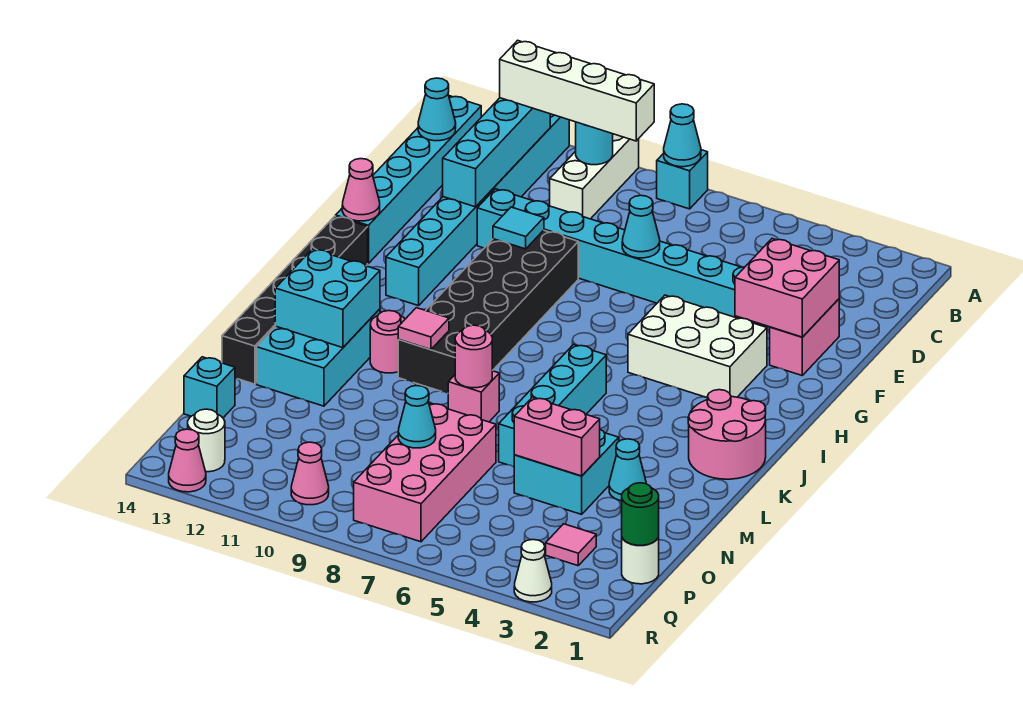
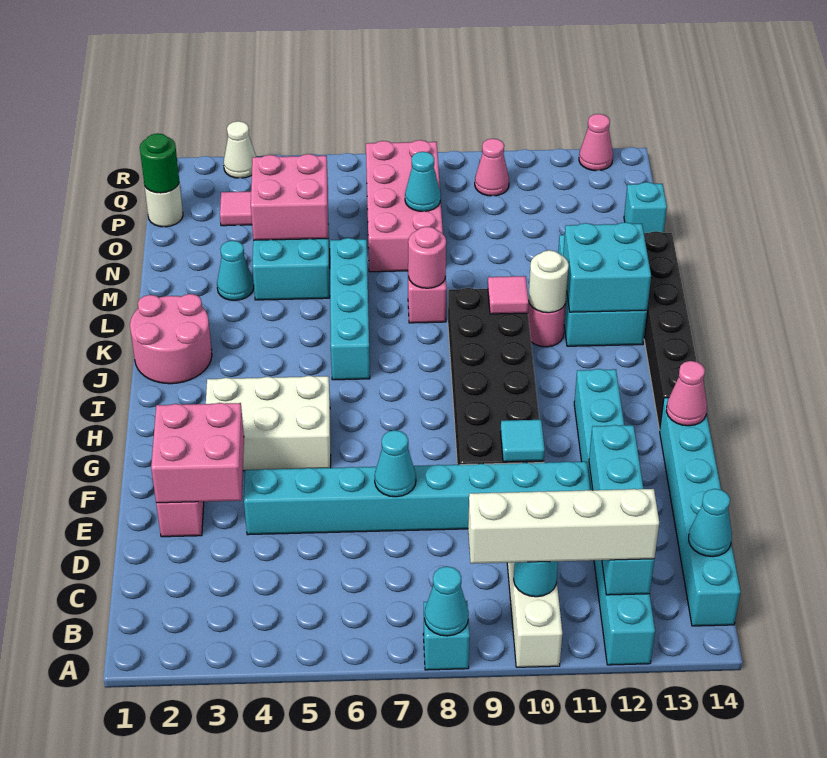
pink brick N4:N5 level 2 -> pink brick N4:O5 level 2
white round brick Q13 level 1 -> white round brick K11 level 2

